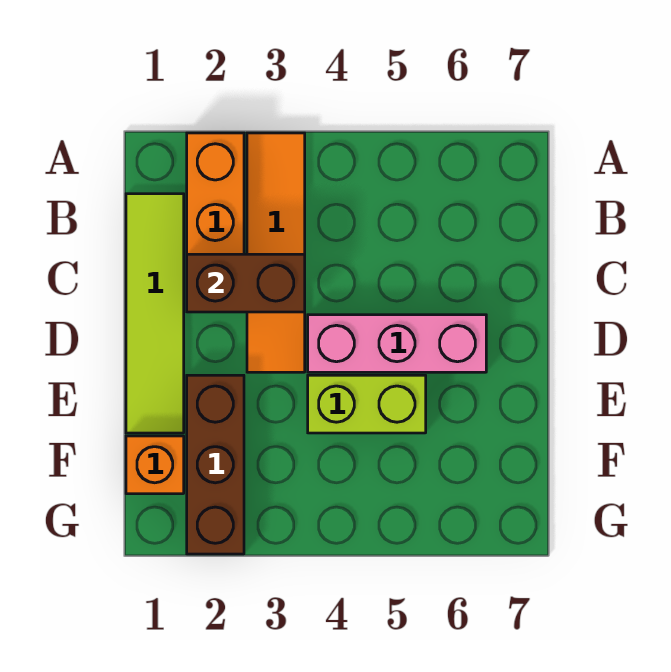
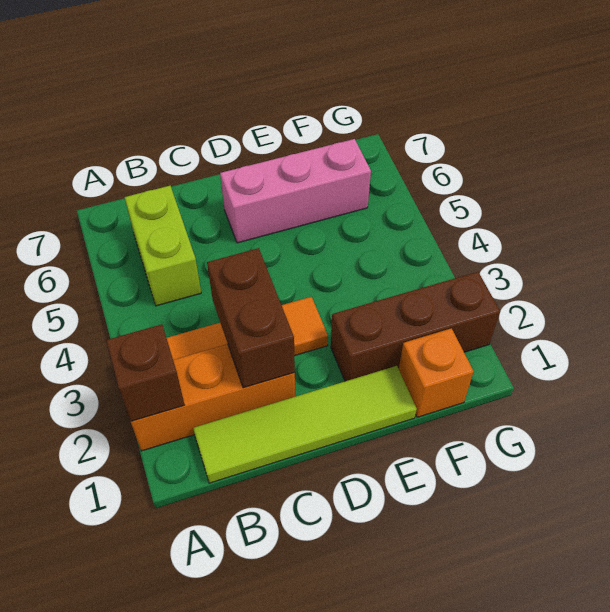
none -> brown brick A2 level 2
pink brick D4:D6 level 1 -> pink brick D6:F6 level 1
lime brick E4:E5 level 1 -> lime brick B5:B6 level 1

